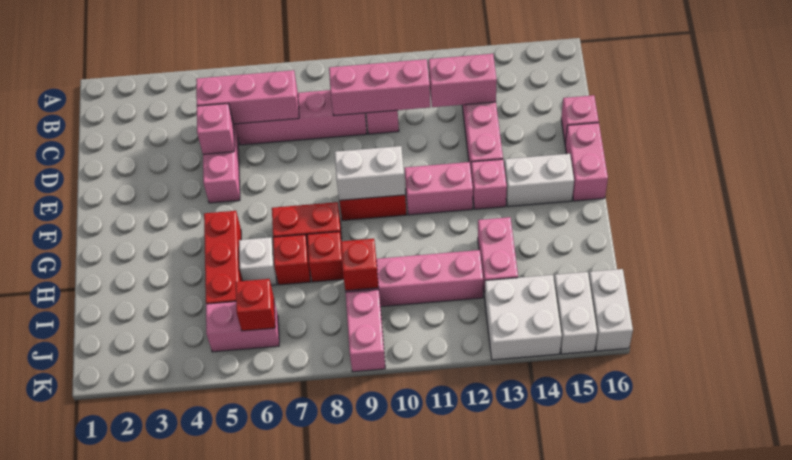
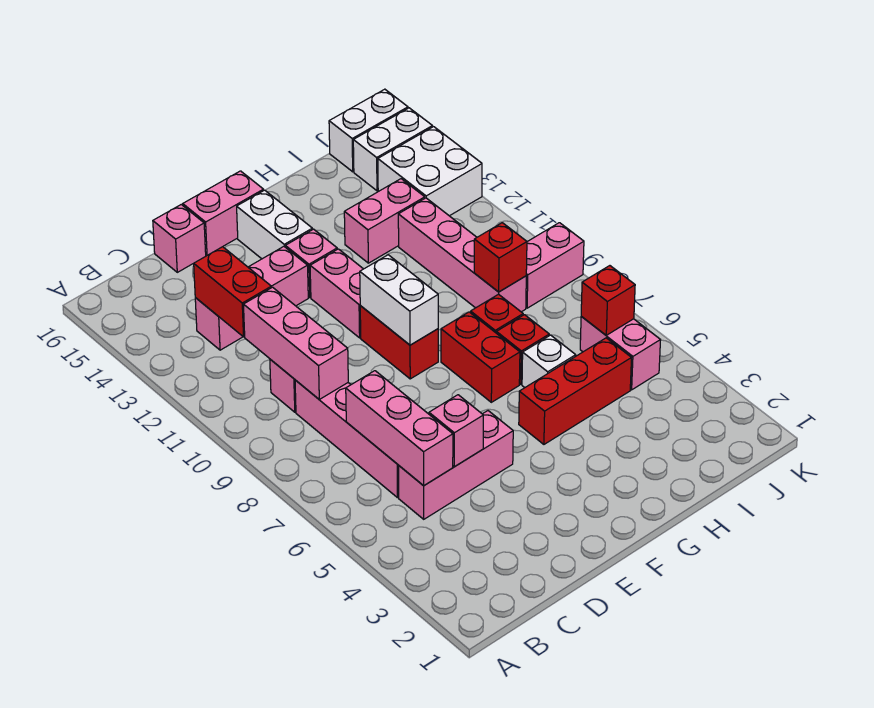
pink brick C12:C13 level 2 -> red brick C12:C13 level 2

